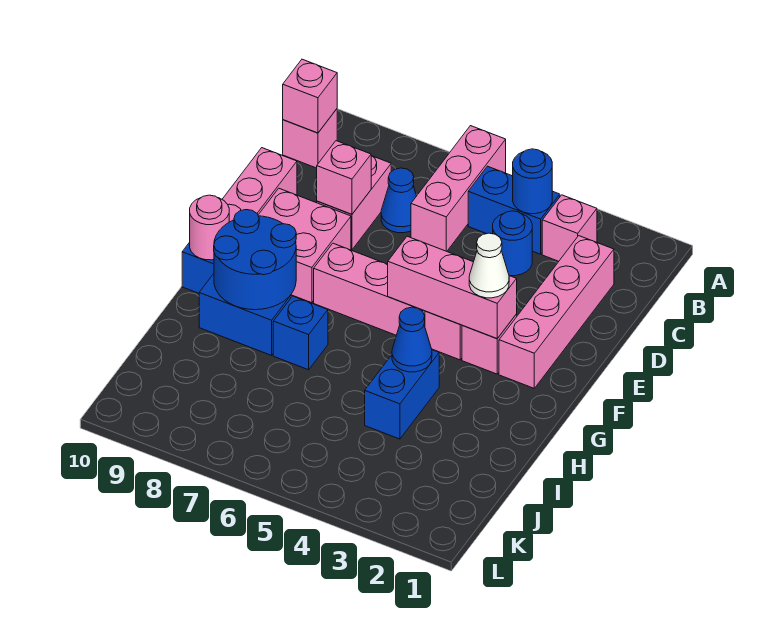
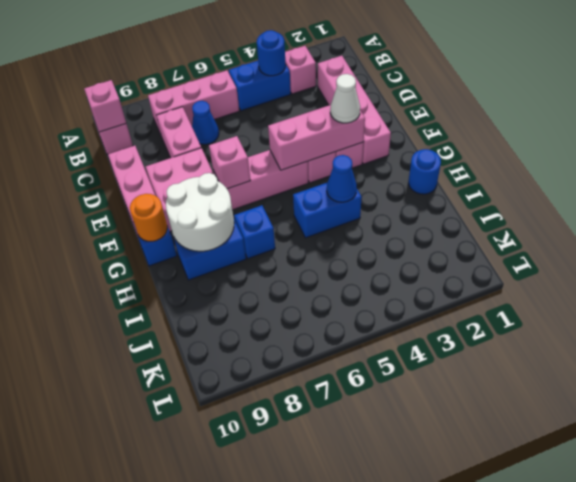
pink brick A6:C6 level 1 -> pink brick B6:B8 level 1
blue round brick C4 level 1 -> blue round brick H1 level 1
pink brick D8 level 2 -> pink brick F7 level 2
blue round brick G8:H9 level 2 -> white round brick G8:H9 level 2
pink round brick G10 level 2 -> orange round brick G10 level 2
blue brick H4:I4 level 1 -> blue brick H4:H5 level 1

